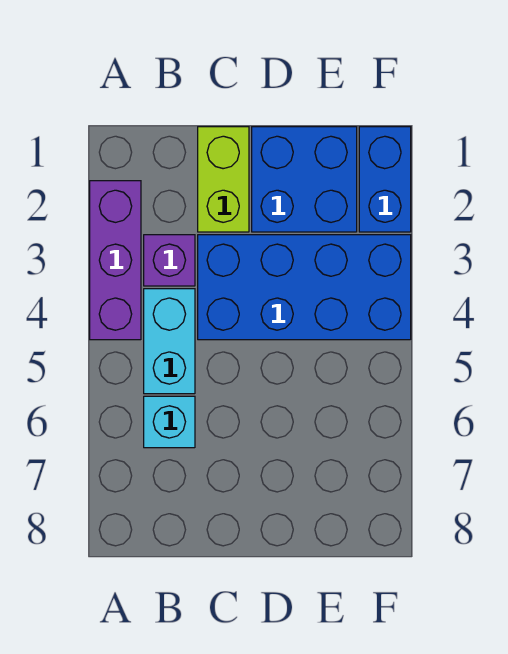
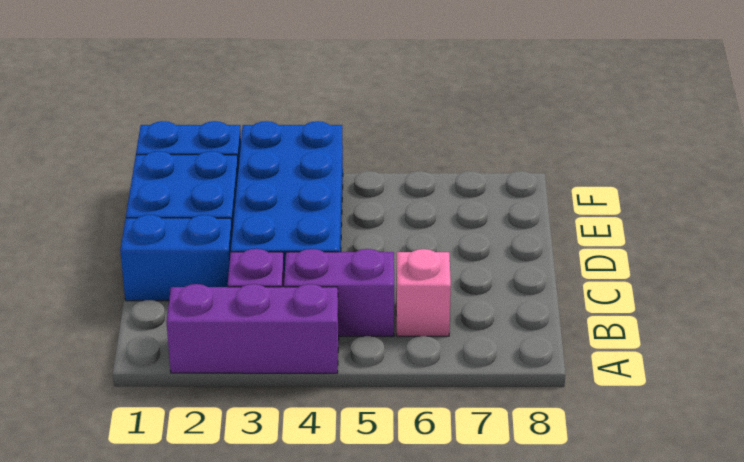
cyan brick B4:B5 level 1 -> purple brick B4:B5 level 1
cyan brick B6 level 1 -> pink brick B6 level 1
lime brick C1:C2 level 1 -> blue brick C1:C2 level 1

